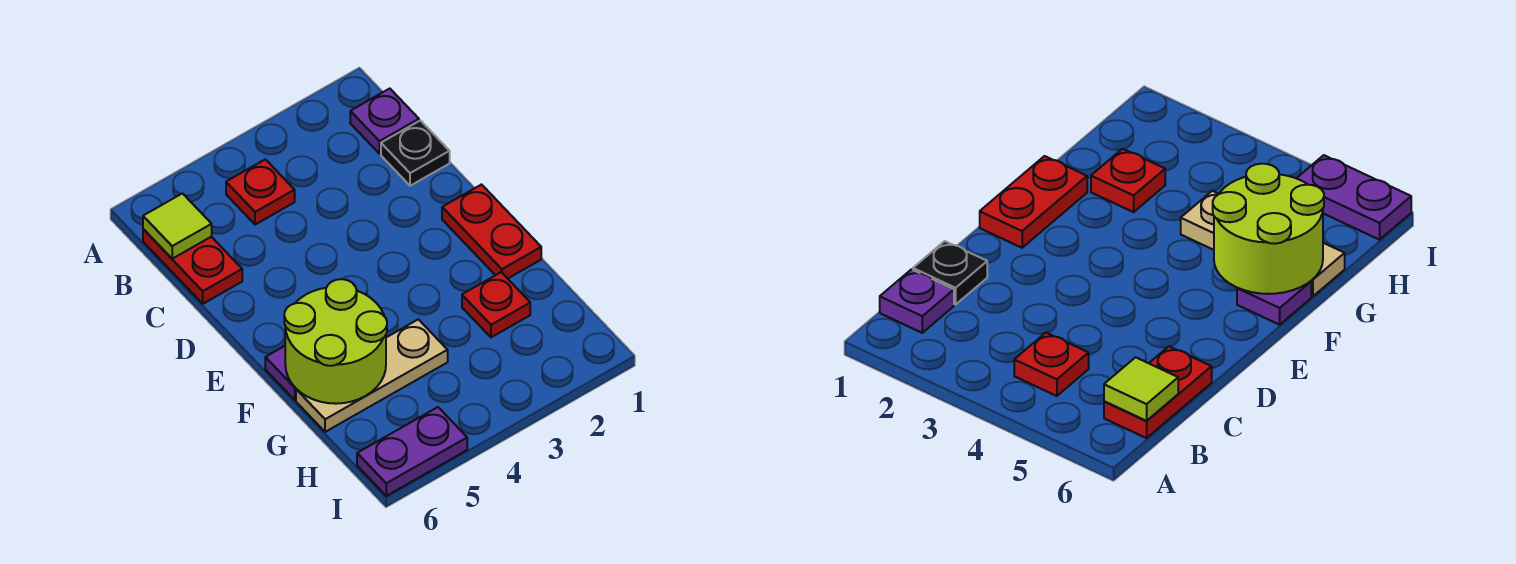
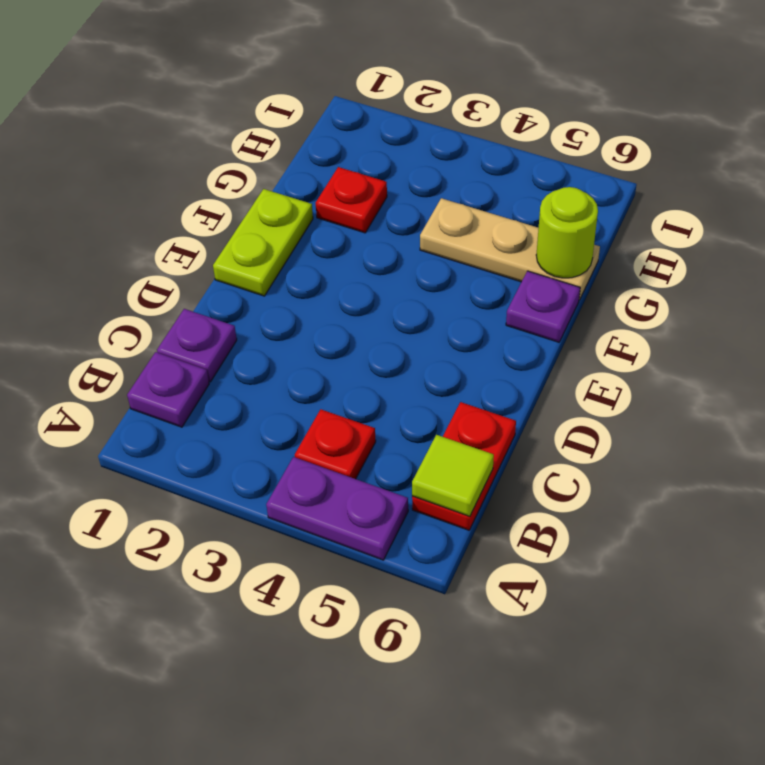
black plate C1 level 1 -> purple plate C1 level 1
red plate E1:F1 level 1 -> lime plate E1:F1 level 1
lime round brick F5:G6 level 2 -> lime round brick G6 level 2
purple plate I5:I6 level 1 -> purple plate A4:A5 level 1

